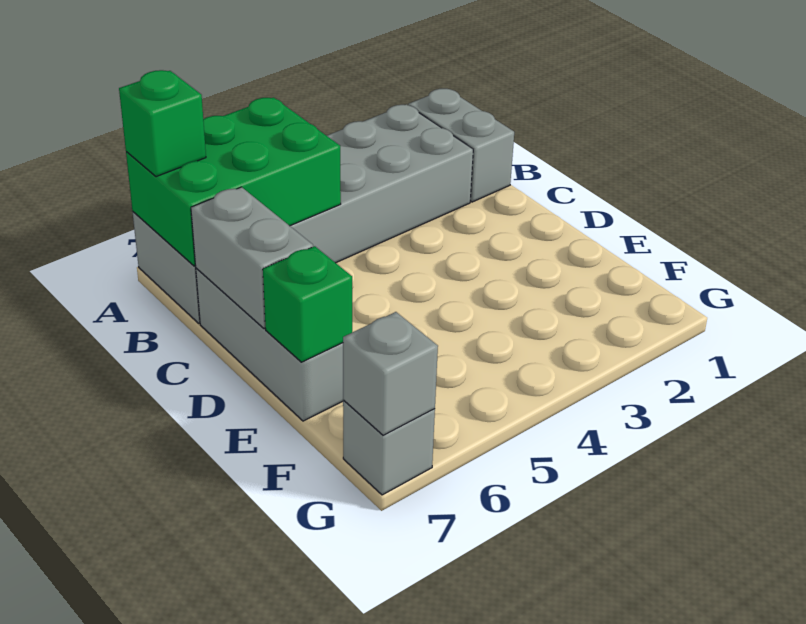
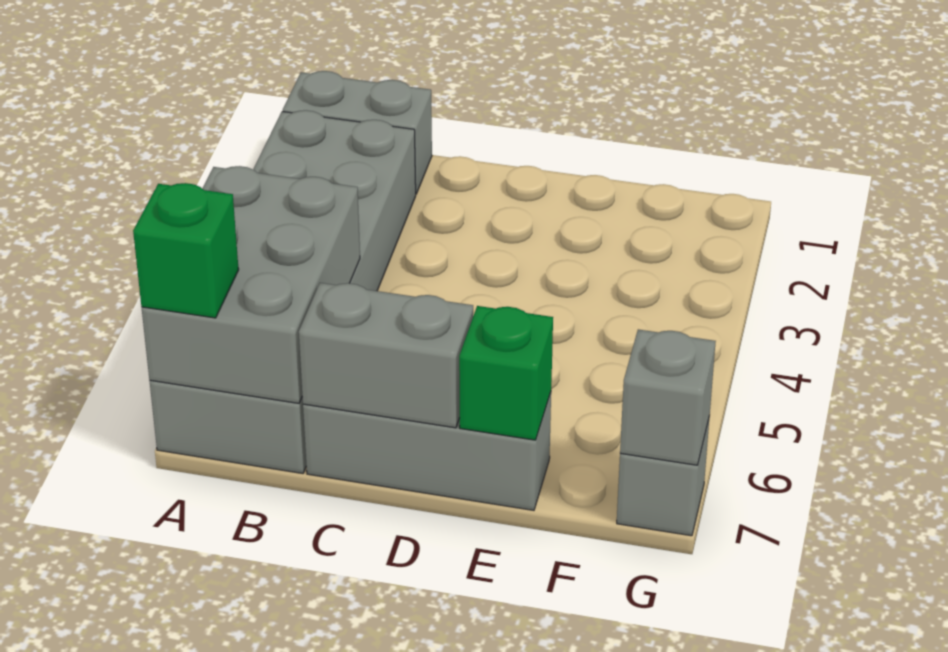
green brick A5:B7 level 2 -> grey brick A5:B7 level 2

